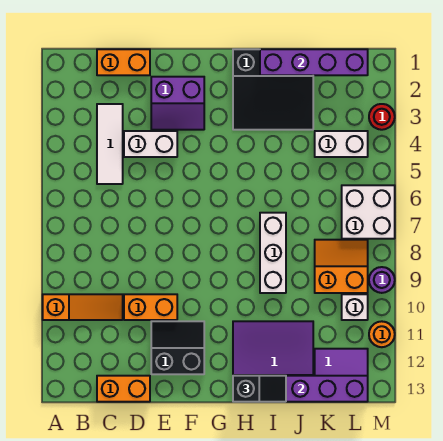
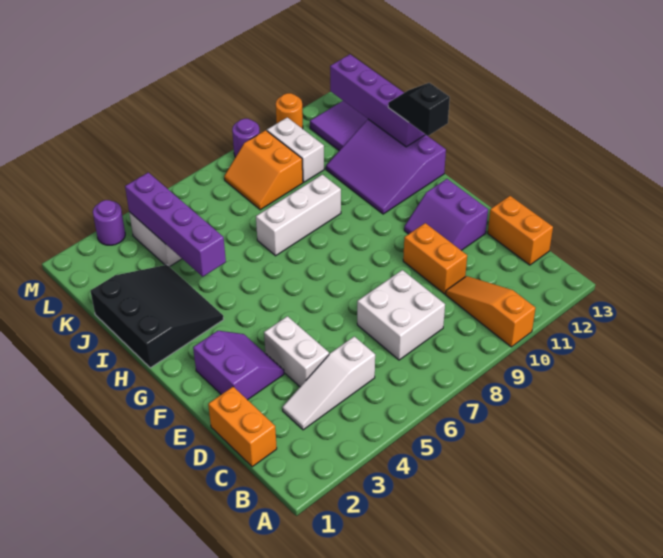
white tile C3:C5 level 1 -> white slope C3:C5 level 1 top 5
black slope E11:F12 level 1 top 12 -> purple slope E11:F12 level 1 top 12
purple brick I1:L1 level 2 -> purple brick I4:L4 level 2
white brick L6:M7 level 1 -> white brick C7:D8 level 1
white brick L10 level 1 -> white brick K10:L10 level 1
red round brick M3 level 1 -> purple round brick M3 level 1

